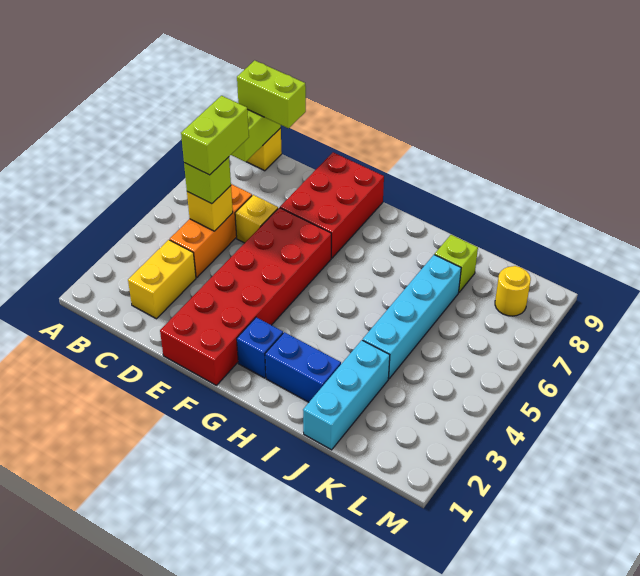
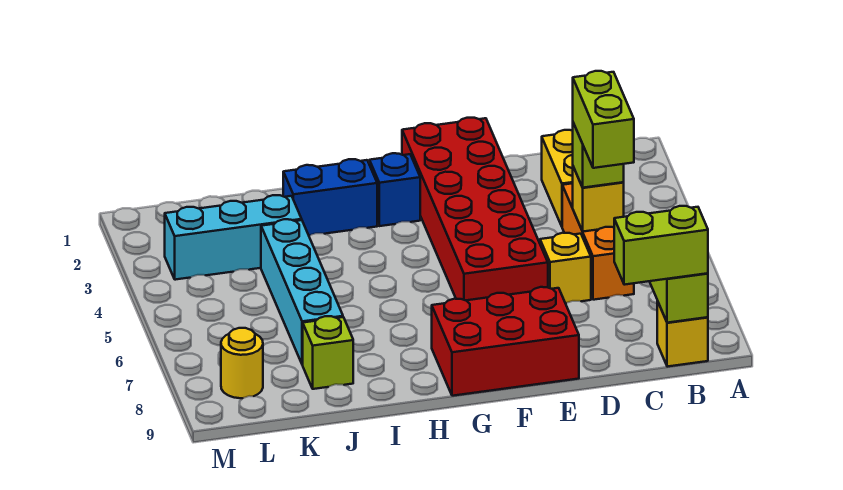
red brick E7:F9 level 1 -> red brick E8:G9 level 1
cyan brick J1:J3 level 1 -> cyan brick J3:L3 level 1

